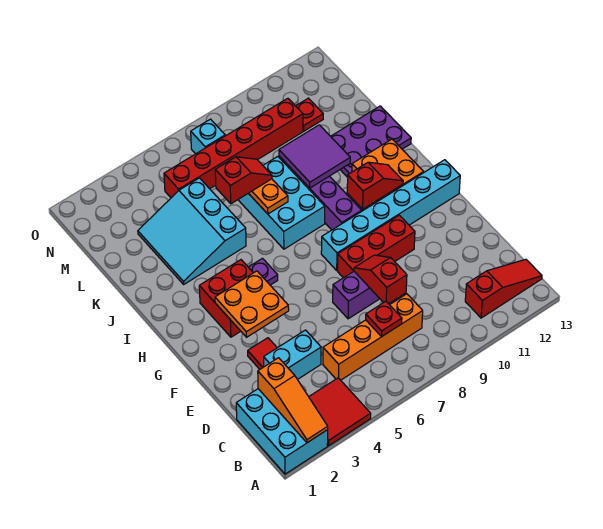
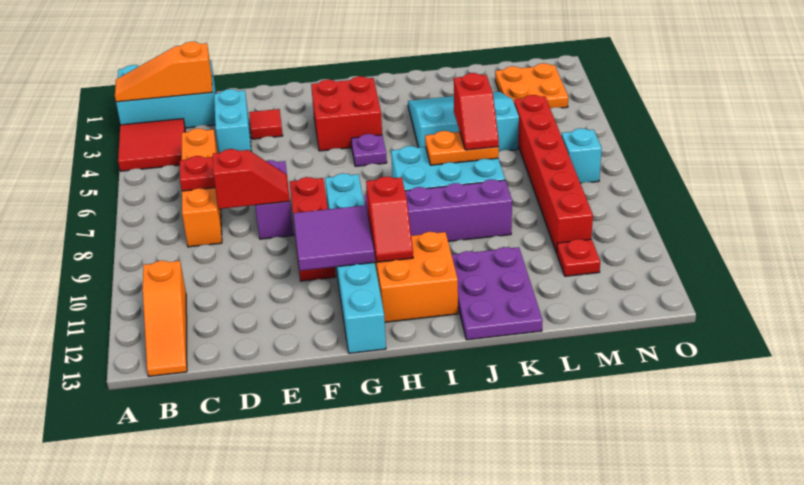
red slope B11:B13 level 1 top 11 -> orange slope B11:B13 level 1 top 11
orange plate F3:G4 level 2 -> orange plate M2:N3 level 1
purple tile J9:K10 level 2 -> purple tile F10:G11 level 2

